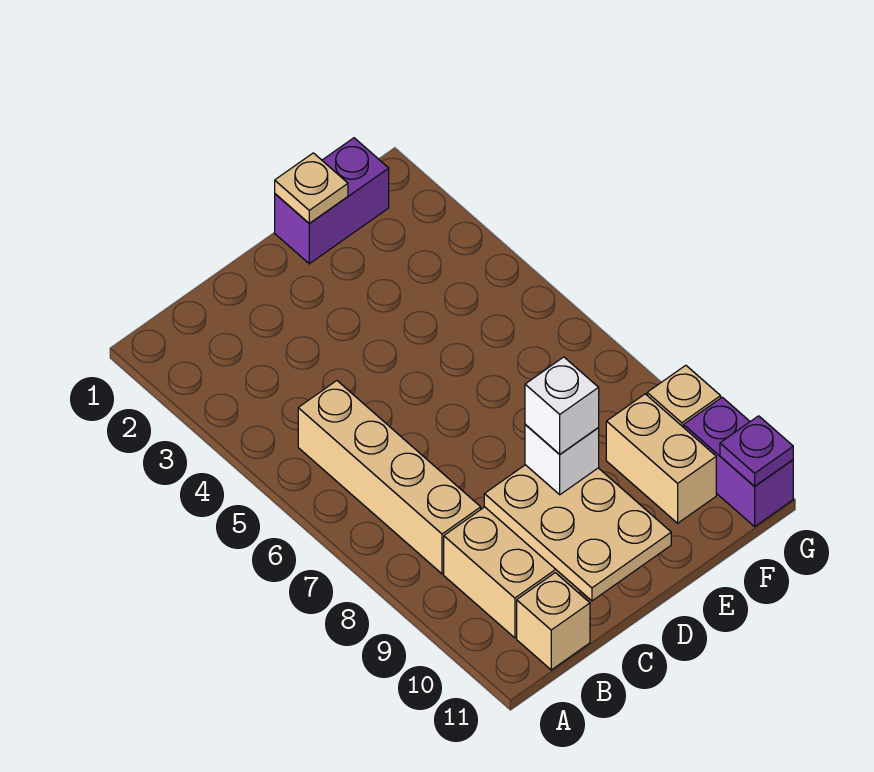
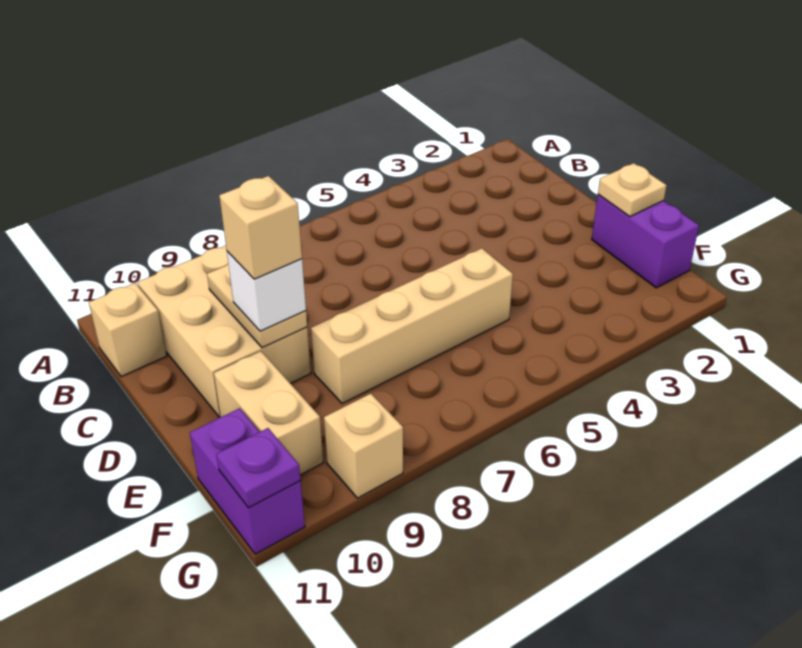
tan brick B5:B8 level 1 -> tan brick E5:E8 level 1
tan plate C9:D11 level 2 -> tan plate C9:D9 level 2
white brick D9 level 4 -> tan brick D9 level 4
tan brick F9:F10 level 1 -> tan brick E10:F10 level 1
purple brick G10:G11 level 1 -> purple brick F11:G11 level 1

